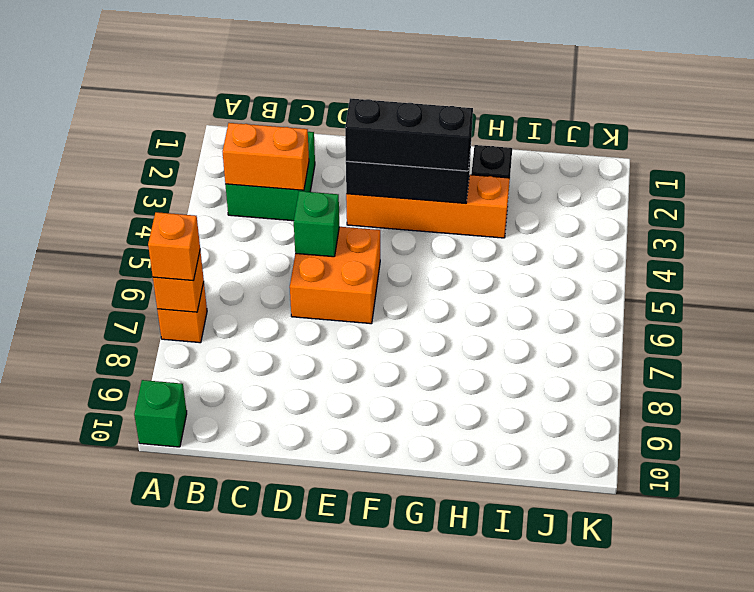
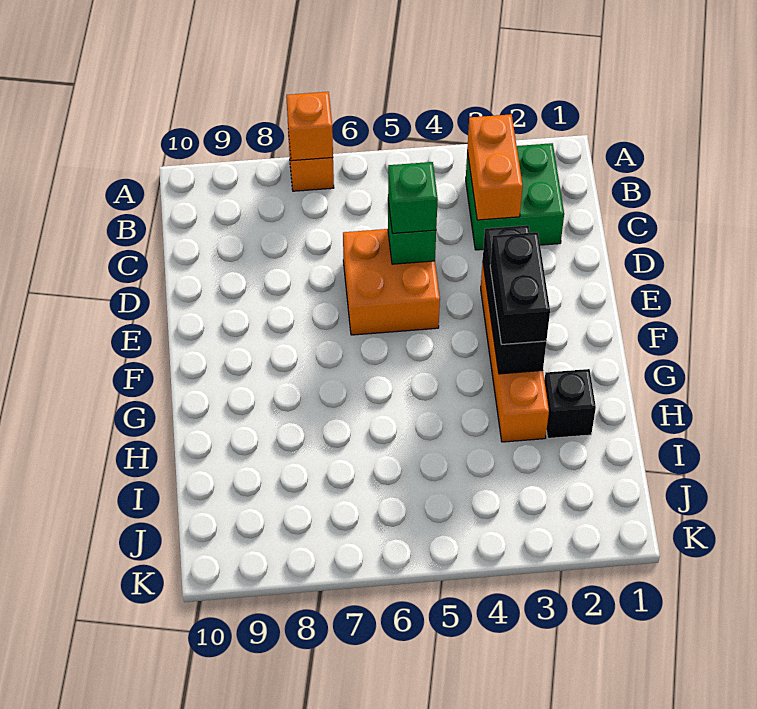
orange brick A7 level 3 -> none
green brick A10 level 1 -> green brick D5 level 3
black brick E3:G3 level 3 -> black brick F3:G3 level 3

